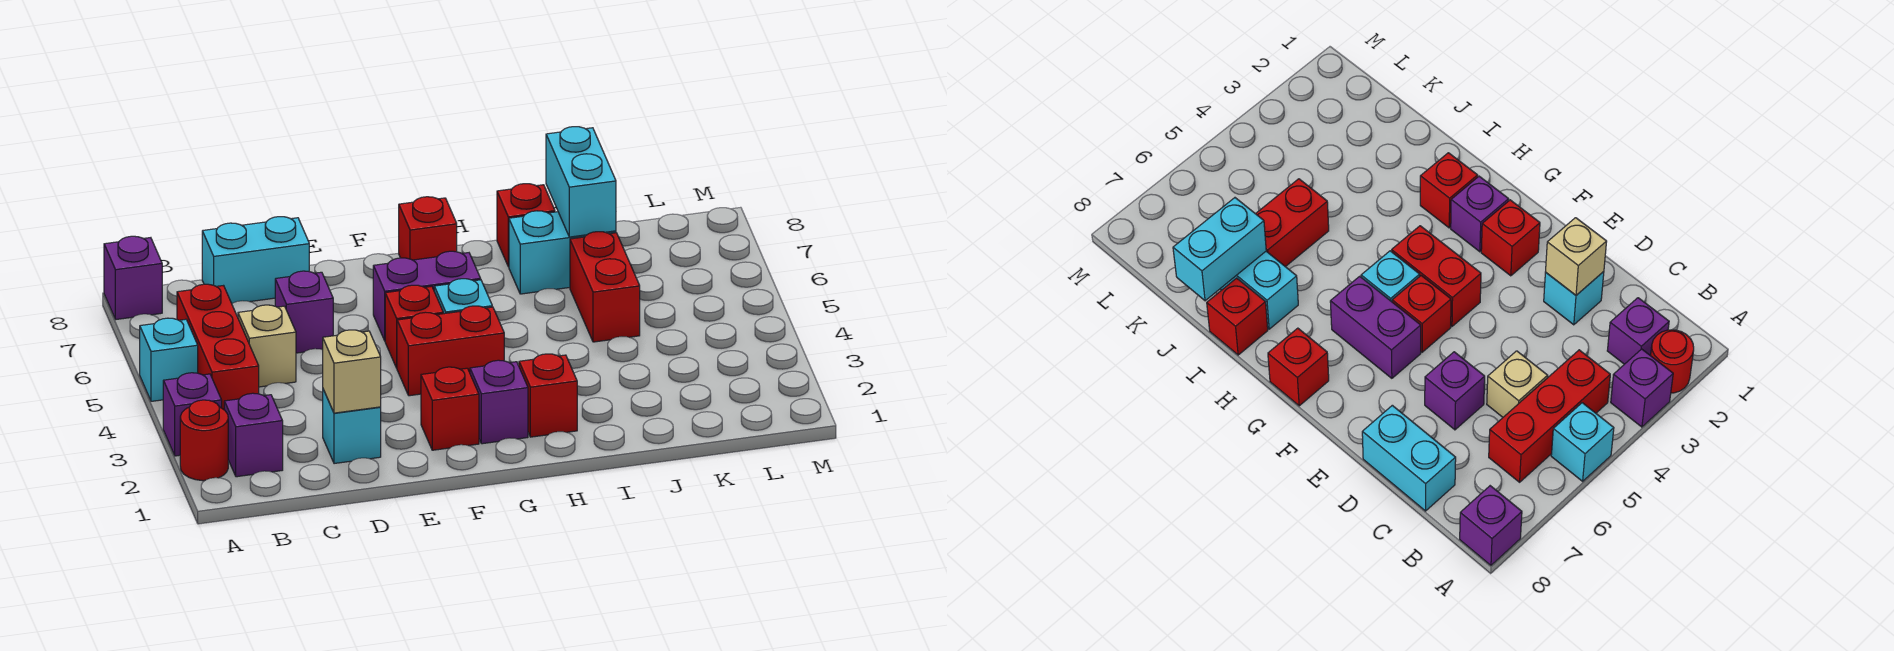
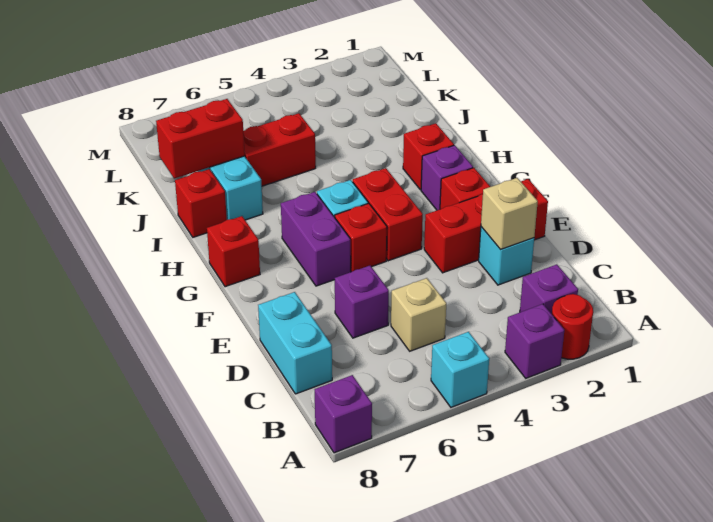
red brick B4:B6 level 1 -> red brick E1:E3 level 1
cyan brick J7:J8 level 2 -> red brick J7:J8 level 2

